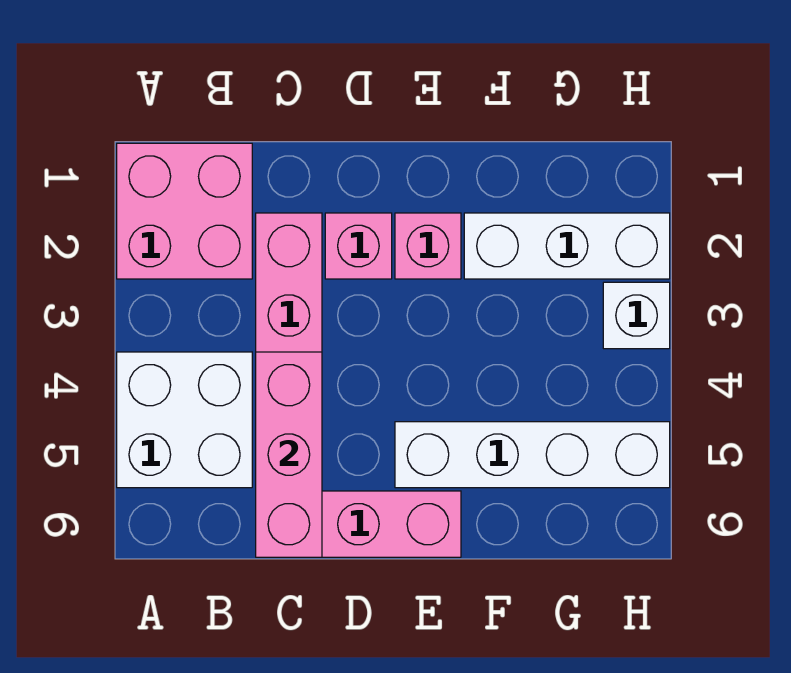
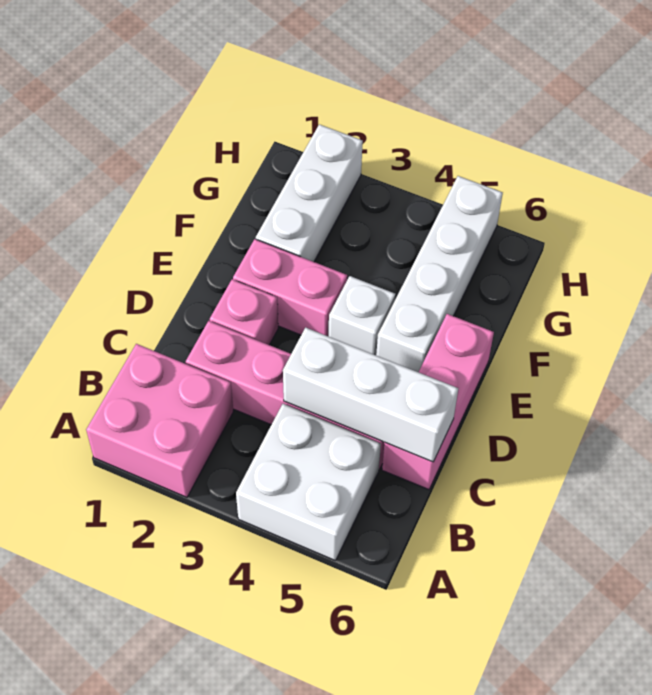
pink brick C4:C6 level 2 -> white brick C4:C6 level 2
pink brick E2 level 1 -> pink brick E2:E3 level 1
white brick H3 level 1 -> white brick E4 level 1

